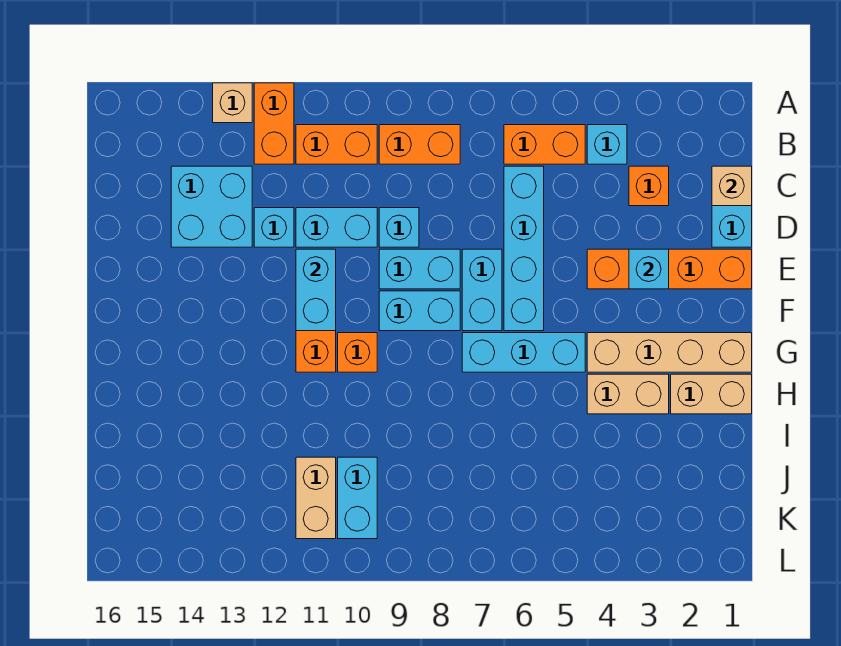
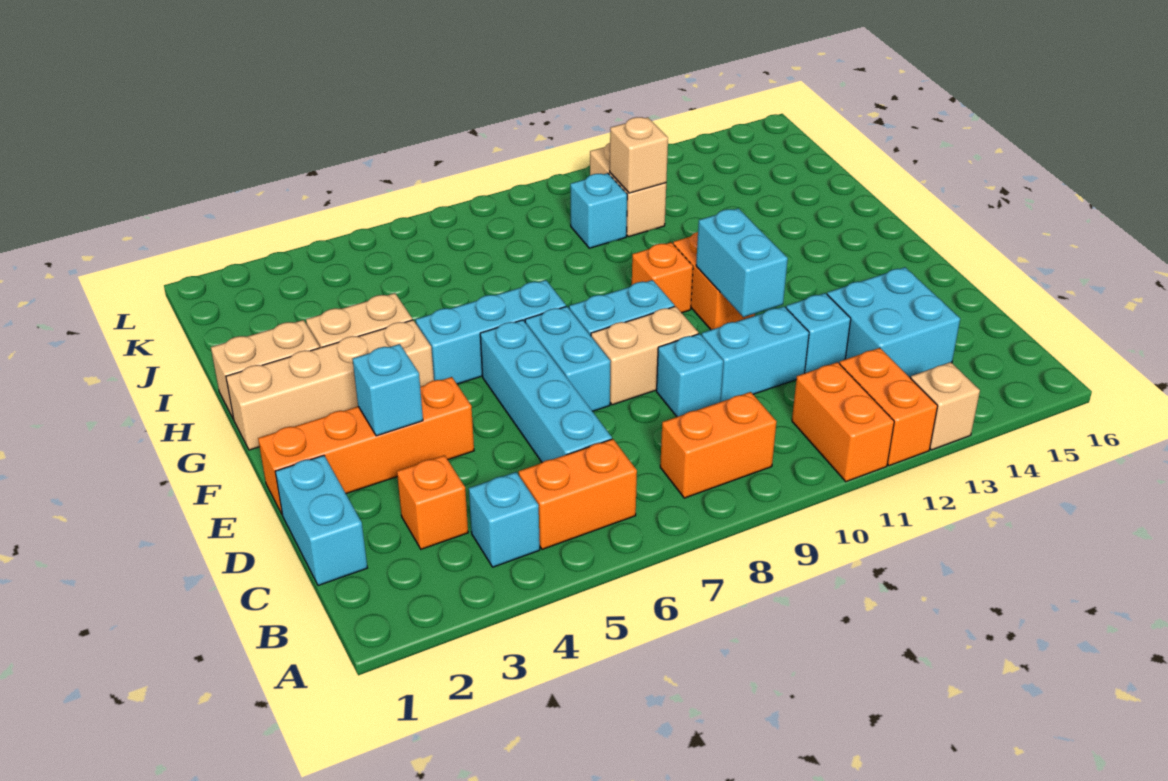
orange brick B10:B11 level 1 -> orange brick A11:B11 level 1
tan brick C1 level 2 -> tan brick J11 level 2
cyan brick E8:E9 level 1 -> tan brick E8:E9 level 1
cyan brick J10:K10 level 1 -> cyan brick J10 level 1

